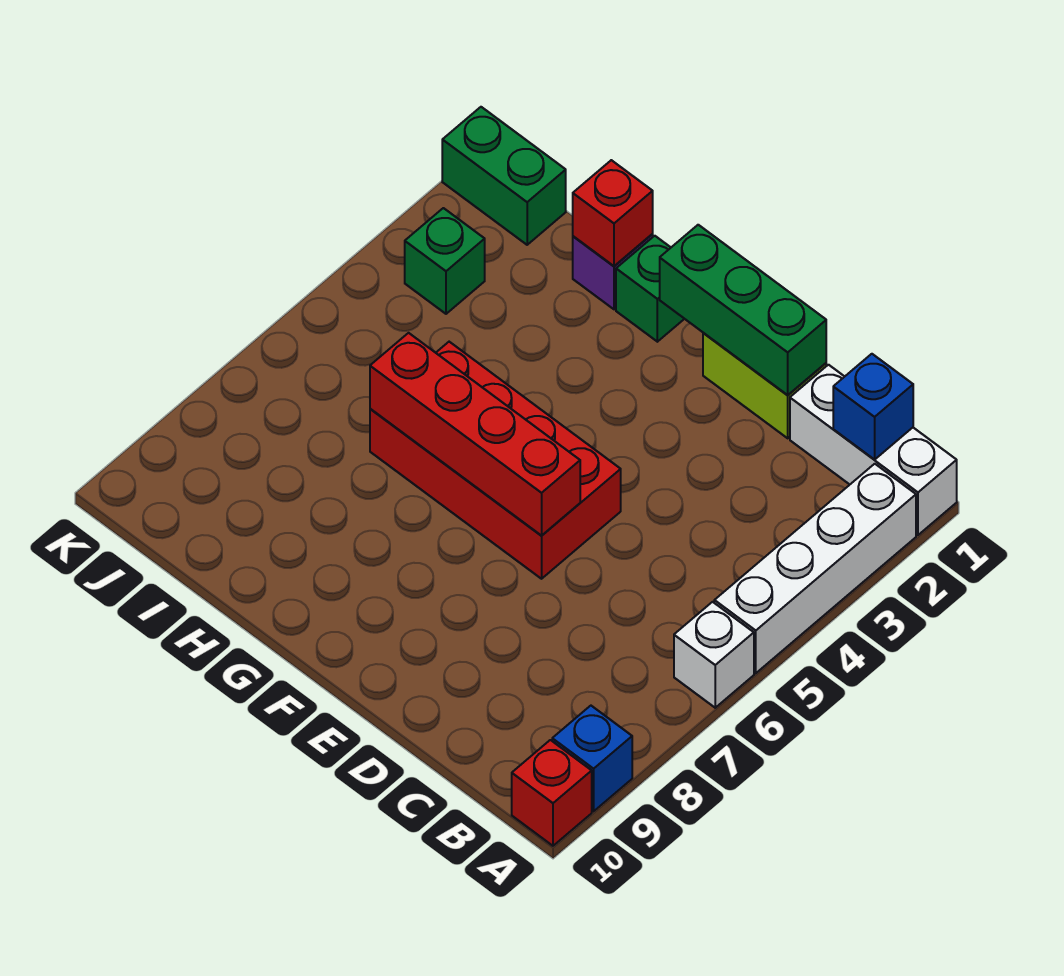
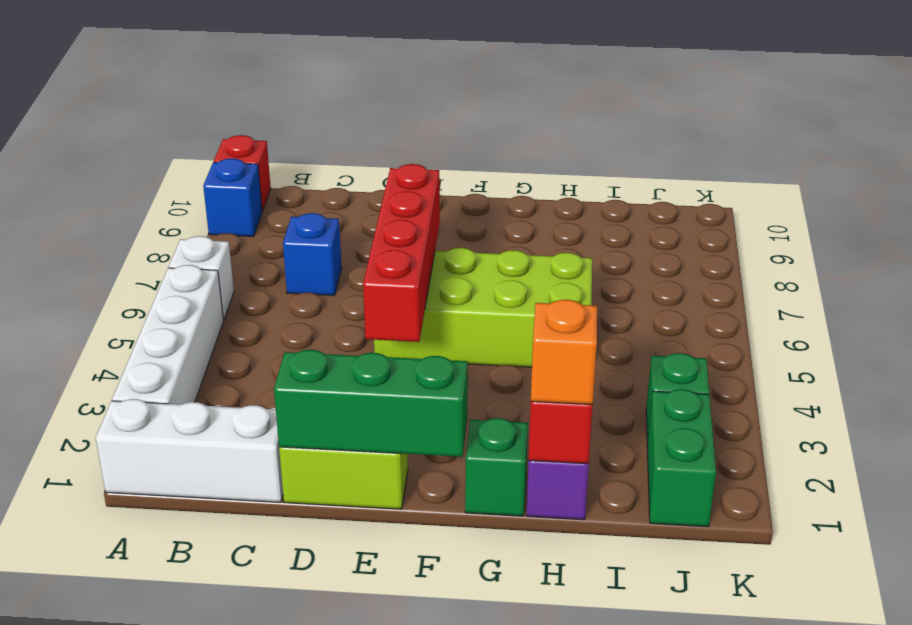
blue brick B1 level 2 -> blue brick C7 level 1
red brick E5:H6 level 1 -> lime brick E5:H6 level 1
red brick E6:H6 level 2 -> red brick E4:E7 level 2
none -> orange brick H1 level 3
green brick J1:K1 level 1 -> green brick J1:J2 level 1

